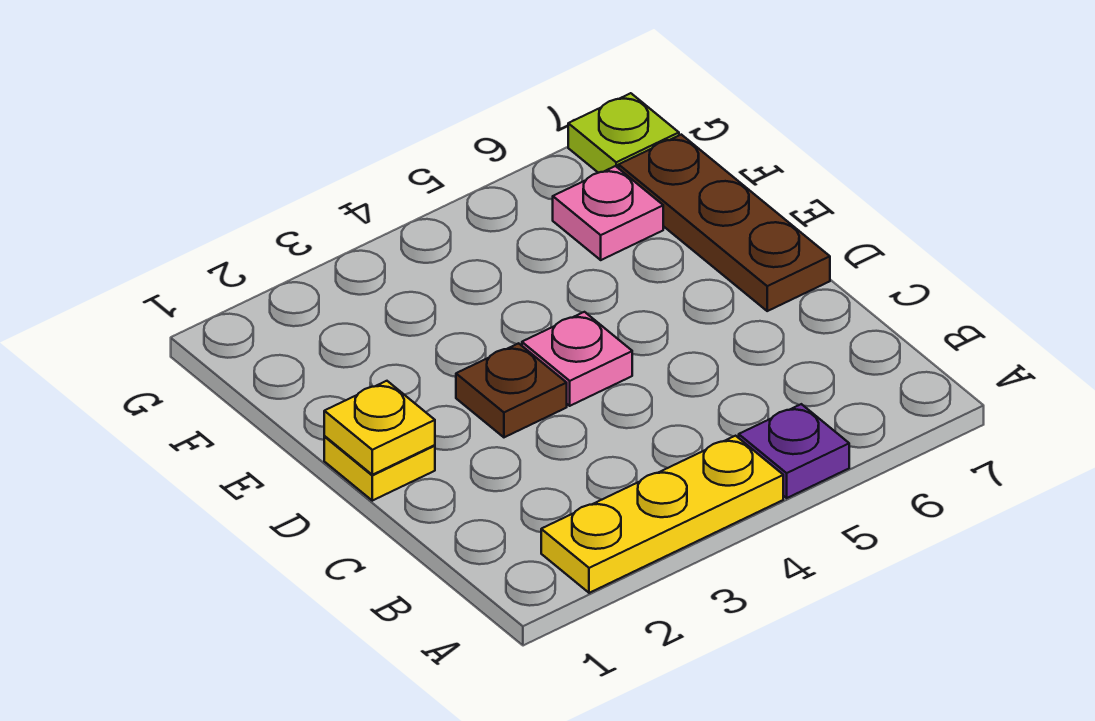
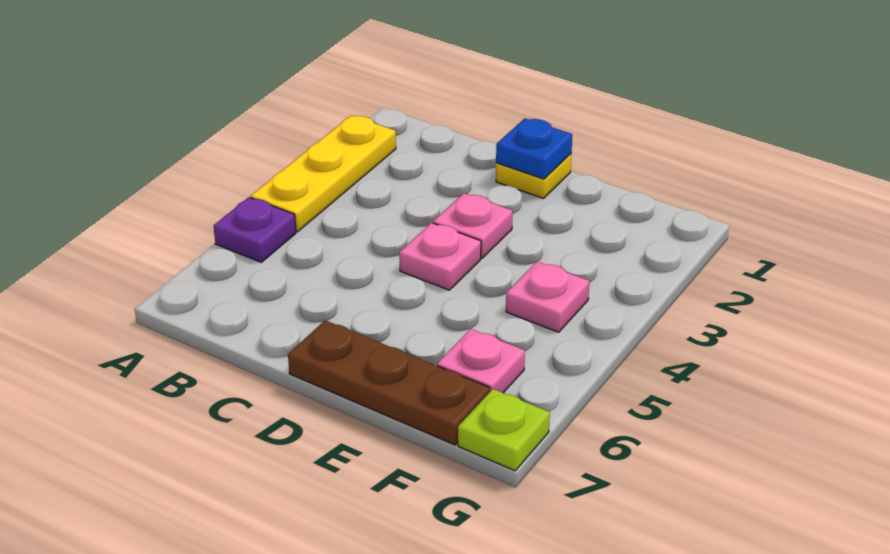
yellow plate D1 level 2 -> blue plate D1 level 2
brown plate D3 level 1 -> pink plate D3 level 1
none -> pink plate F4 level 1

